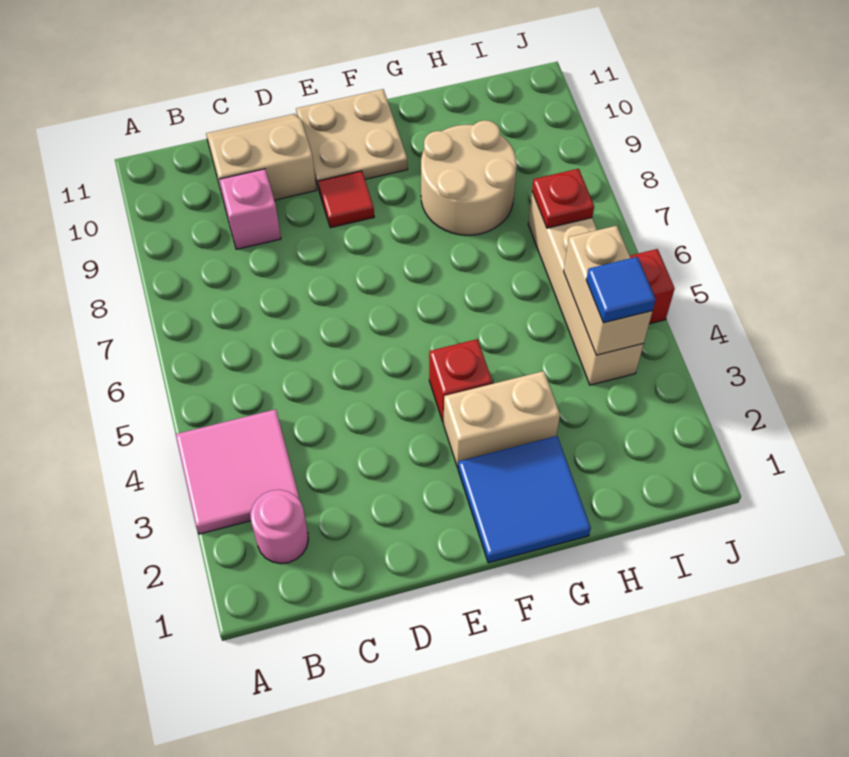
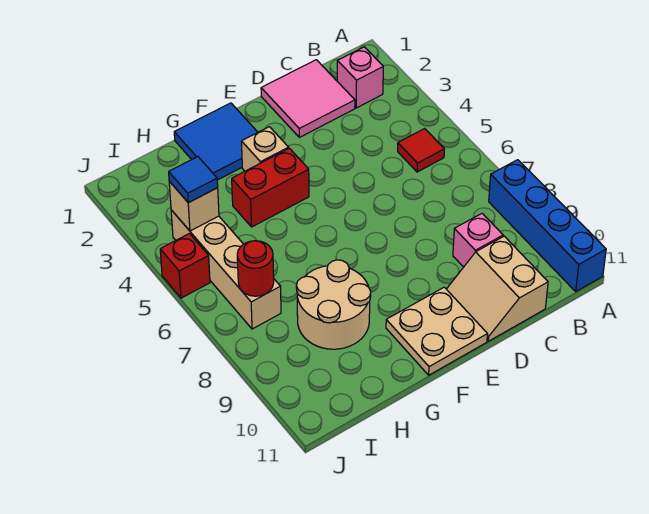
pink tile A3:B4 level 1 -> pink tile C1:D2 level 1
none -> blue brick A8:A11 level 1
pink round brick B2 level 1 -> pink brick B2 level 1
tan slope C10:D11 level 1 top 10 -> tan slope C10:D11 level 1 top C
red tile E9 level 1 -> red tile B5 level 1
tan brick F3:G3 level 1 -> tan brick F3 level 1
red brick F4 level 1 -> red brick F4:G4 level 1
tan brick I4:I5 level 2 -> tan brick I4 level 2
red plate I7 level 2 -> red round brick I7 level 2

